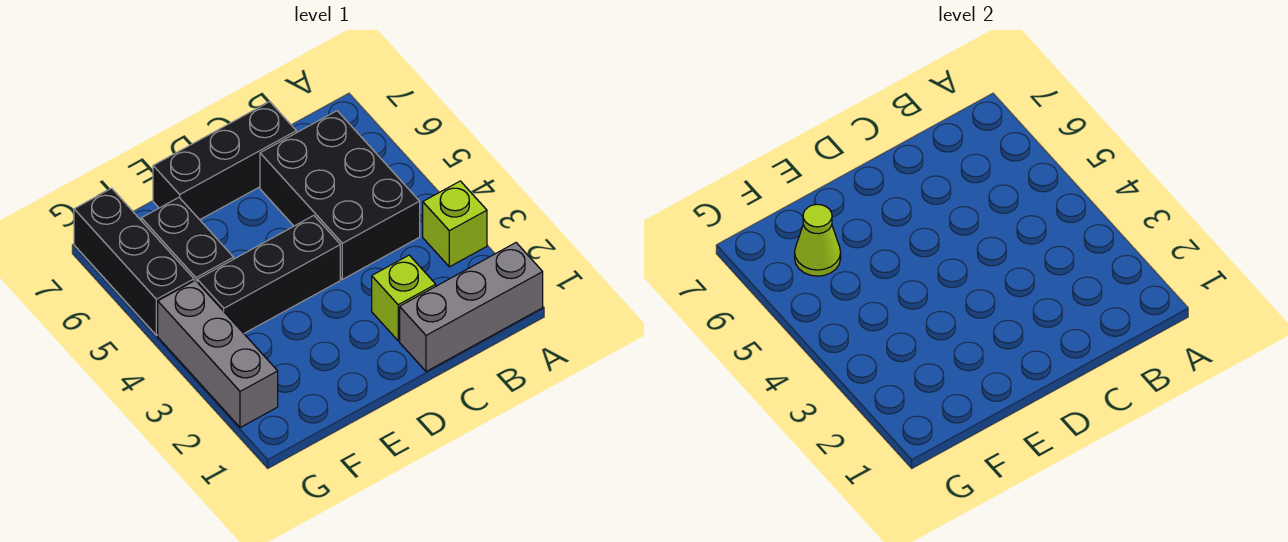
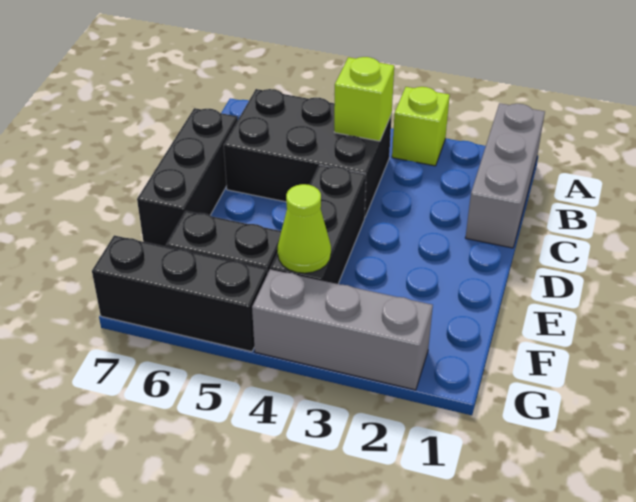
lime brick C2 level 1 -> lime brick B4 level 2
lime cone F6 level 2 -> lime cone F4 level 2

